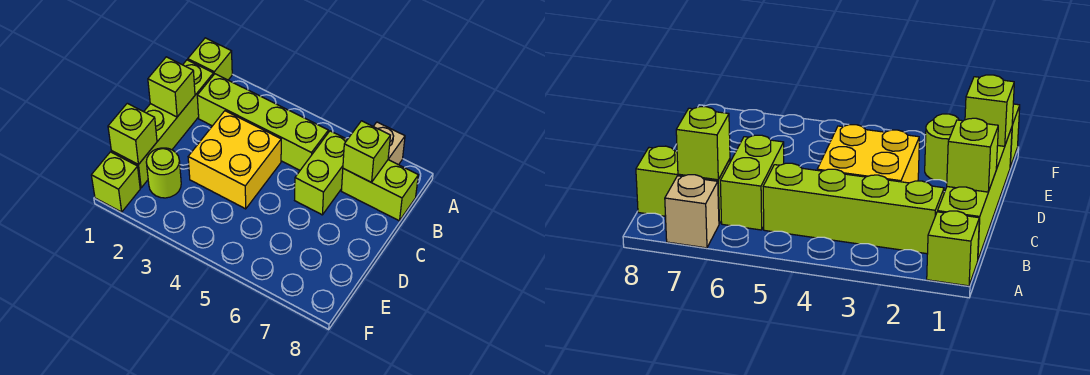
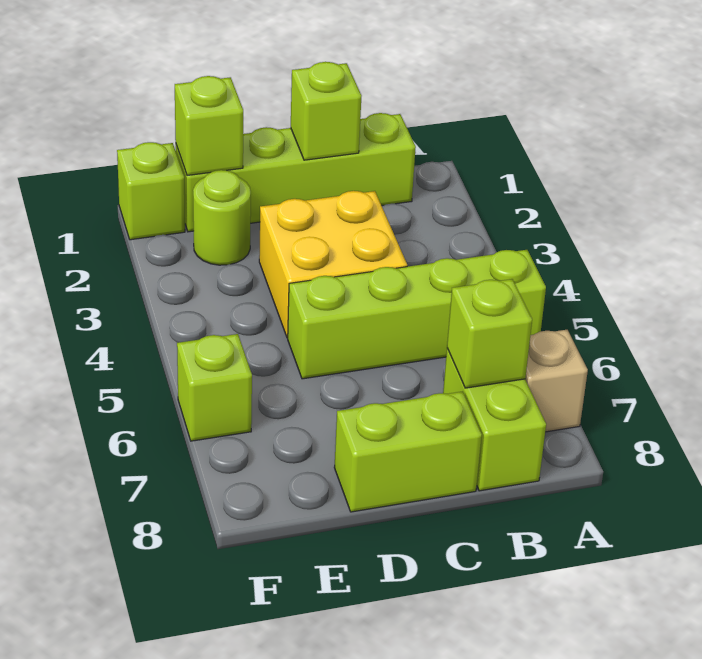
lime brick A1 level 1 -> lime brick F6 level 1
lime brick B2:B5 level 1 -> lime brick A5:D5 level 1
lime brick B6:C6 level 1 -> lime brick C8:D8 level 1

